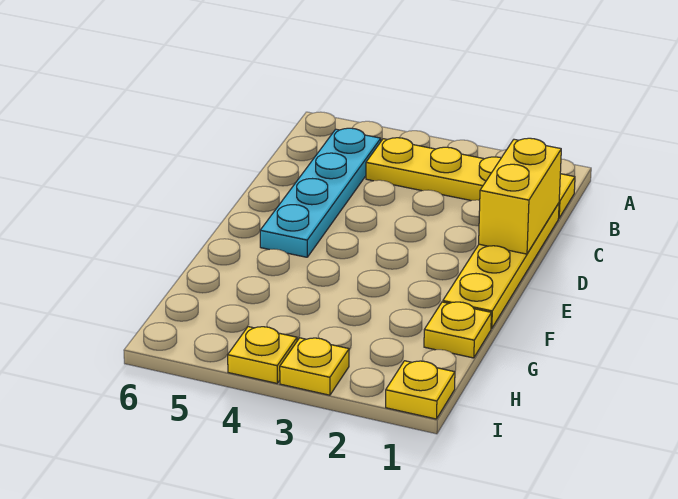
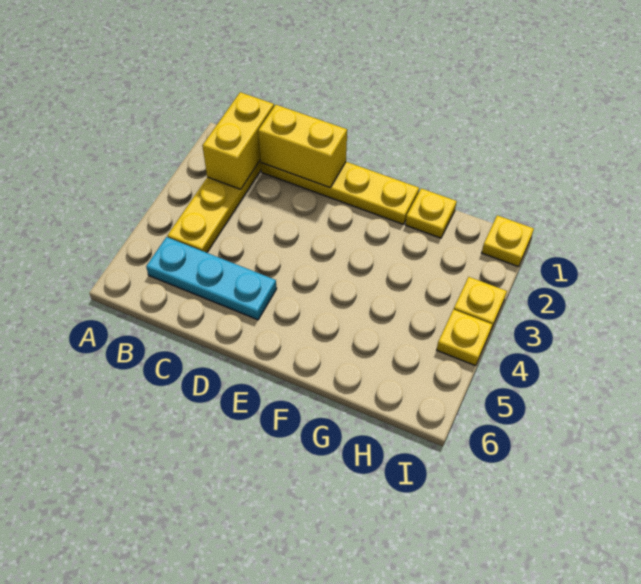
none -> yellow brick B1:B2 level 2
cyan plate B5:E5 level 1 -> cyan plate B5:D5 level 1

